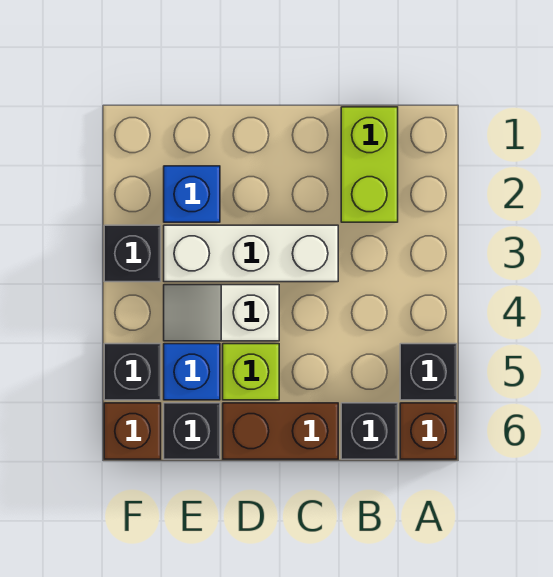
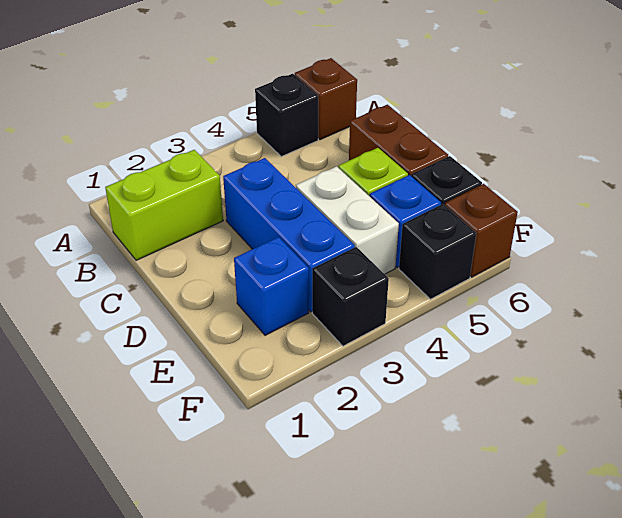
black brick B6 level 1 -> none
white brick C3:E3 level 1 -> blue brick C3:E3 level 1
white slope D4:E4 level 1 top D -> white brick D4:E4 level 1

